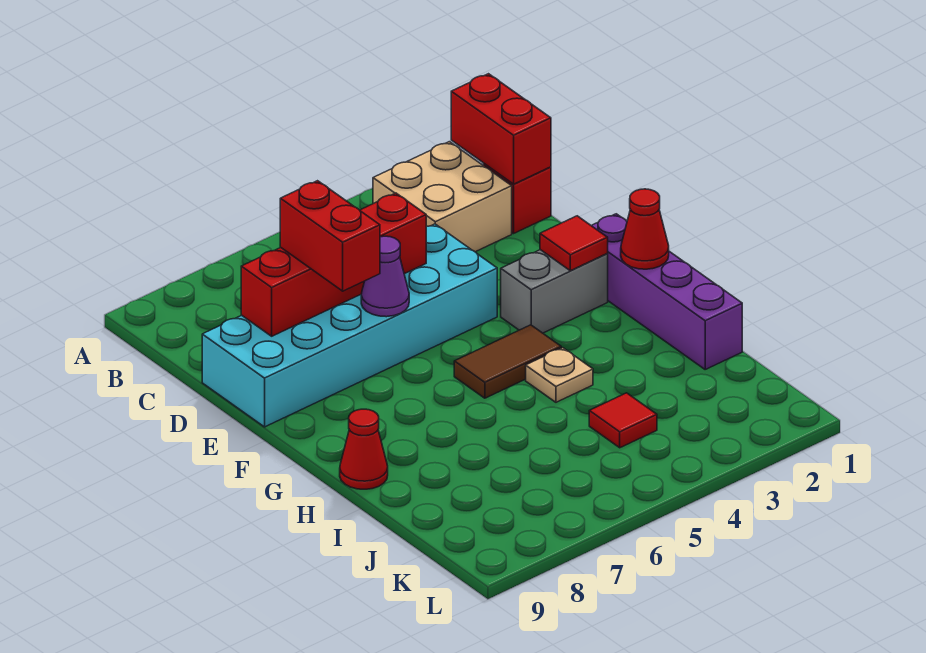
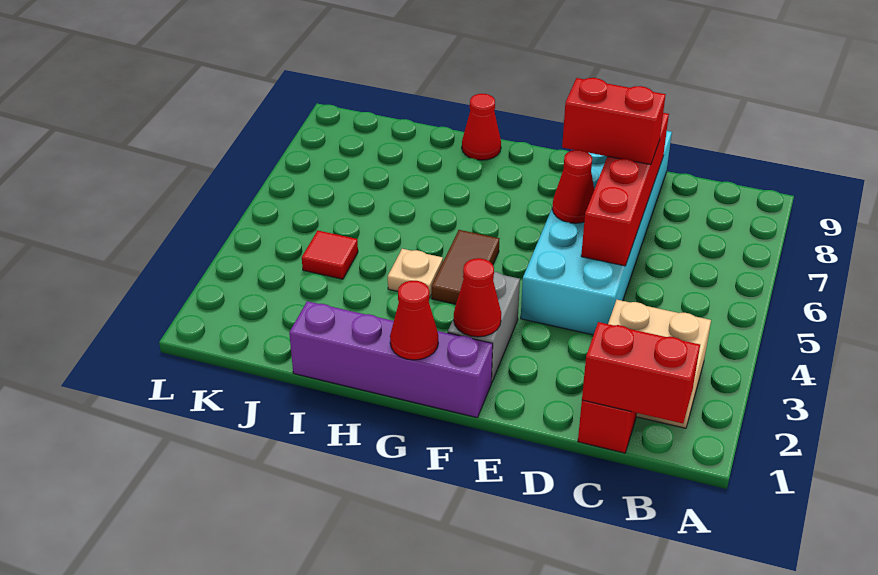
purple cone E6 level 2 -> red cone E6 level 2
red tile F2 level 2 -> red cone F2 level 2

